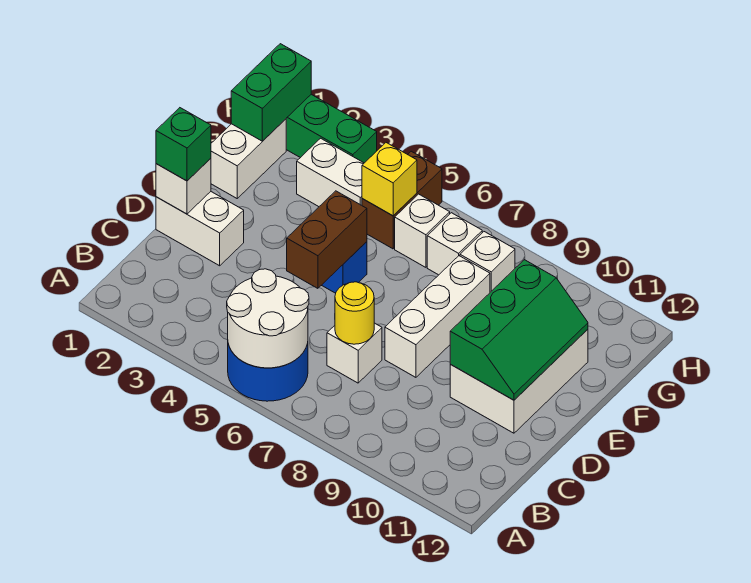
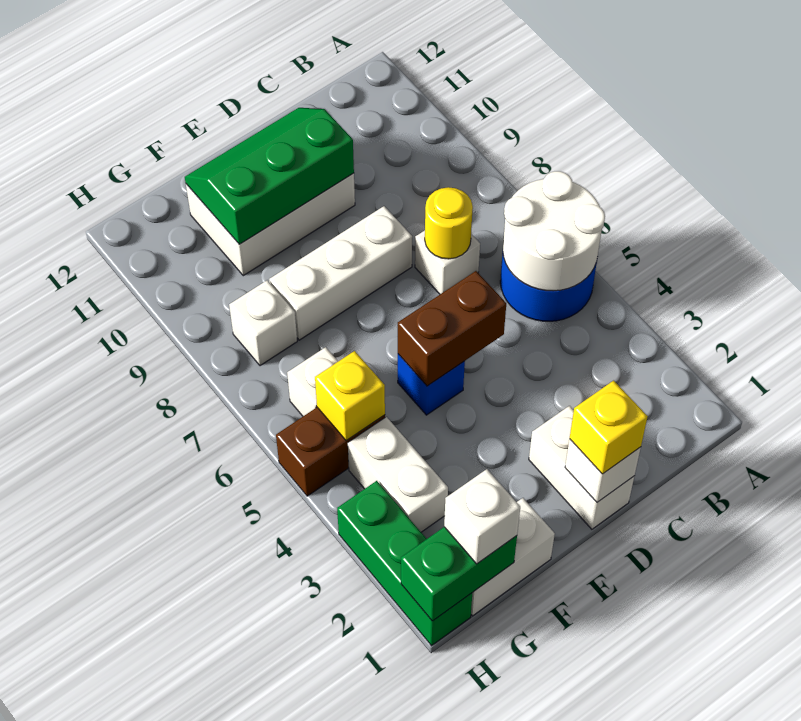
green brick D1 level 3 -> yellow brick D1 level 3
white brick G7 level 1 -> white brick G1 level 3

